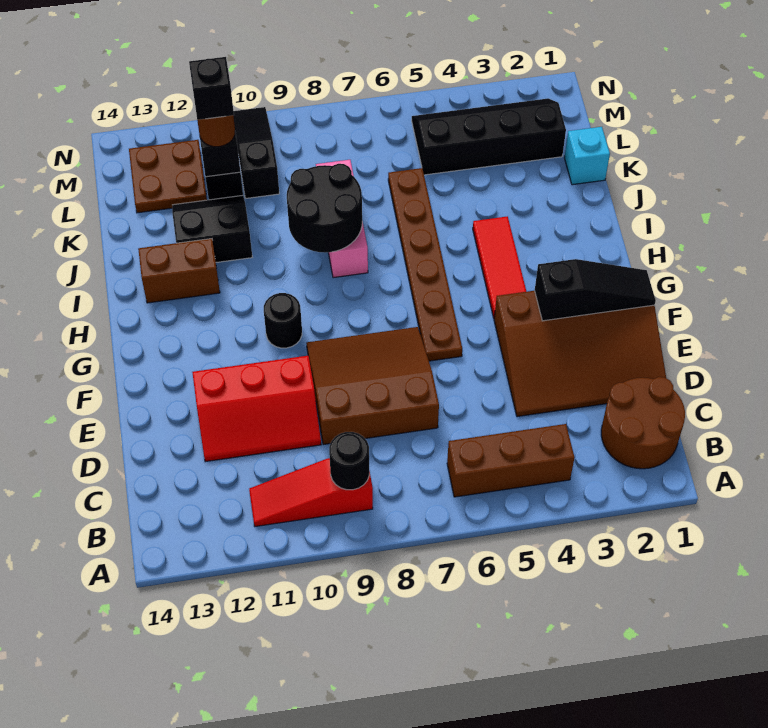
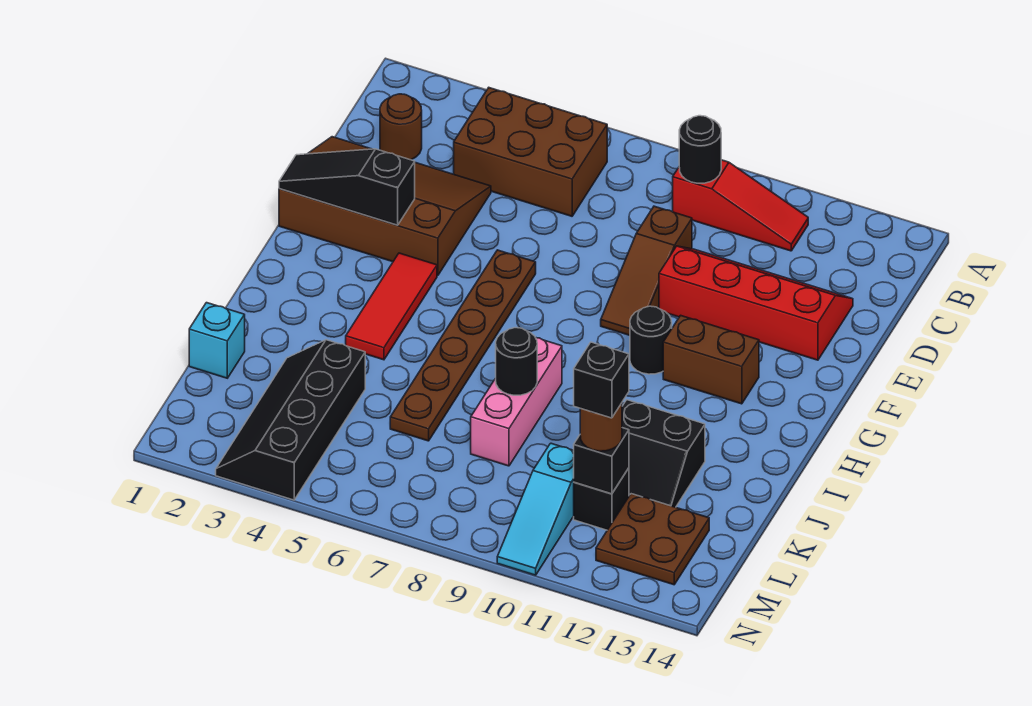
brown round brick B1:C2 level 1 -> brown round brick C2 level 1
brown brick B4:B6 level 1 -> brown brick B4:C6 level 1
brown slope D7:F9 level 1 top D -> brown slope D9:F9 level 1 top D
red slope D10:E12 level 1 top E -> red slope D10:E13 level 1 top E
black round brick I8:J9 level 2 -> black round brick J8 level 2
brown brick I12:I13 level 1 -> brown brick G11:G12 level 1
black slope L2:M5 level 1 top L -> black slope K3:N4 level 1 top 4
black slope L10:N10 level 1 top L -> cyan slope L10:N10 level 1 top L

